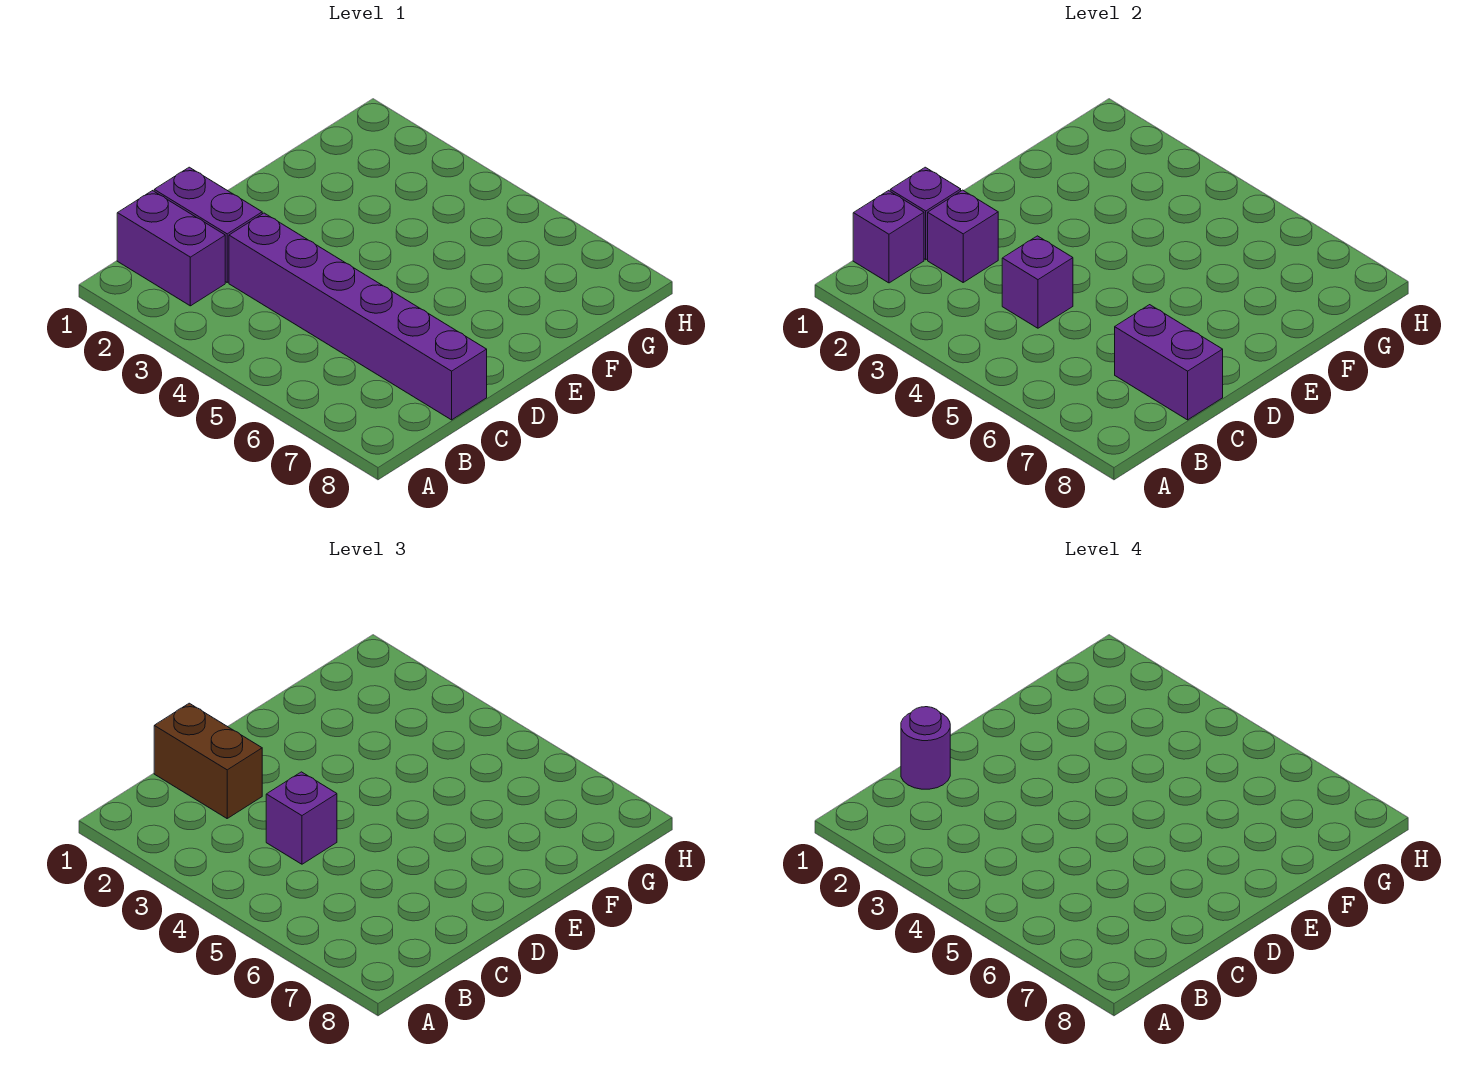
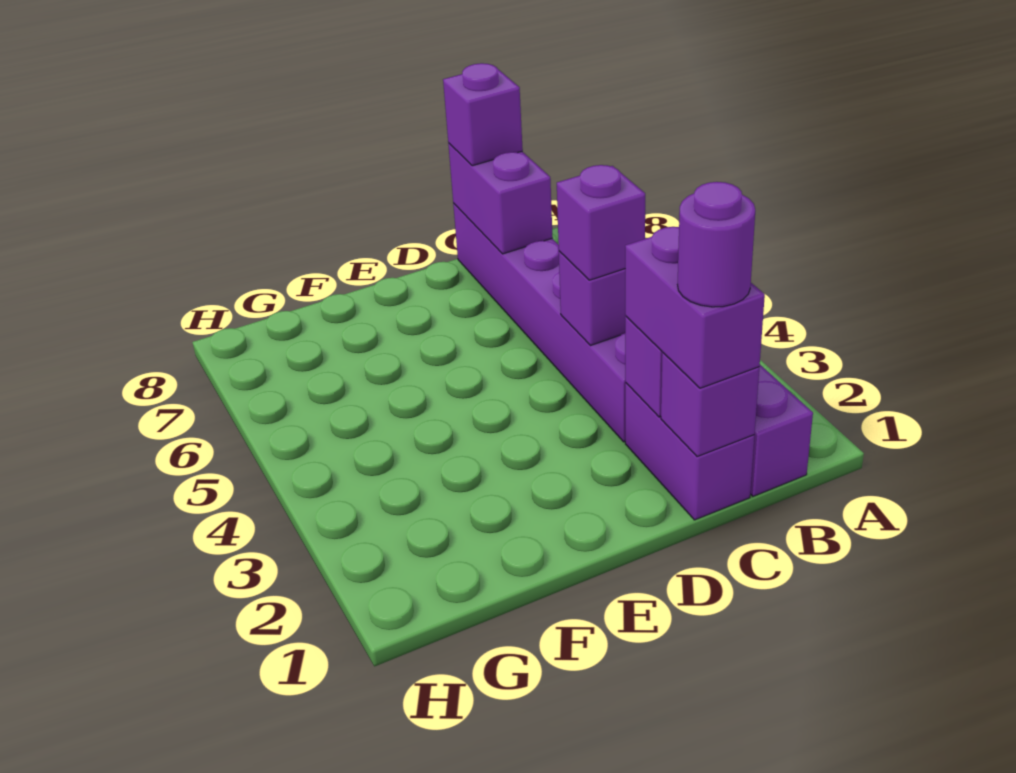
purple brick B1 level 2 -> purple brick C8 level 3
brown brick C1:C2 level 3 -> purple brick C1:C2 level 3

